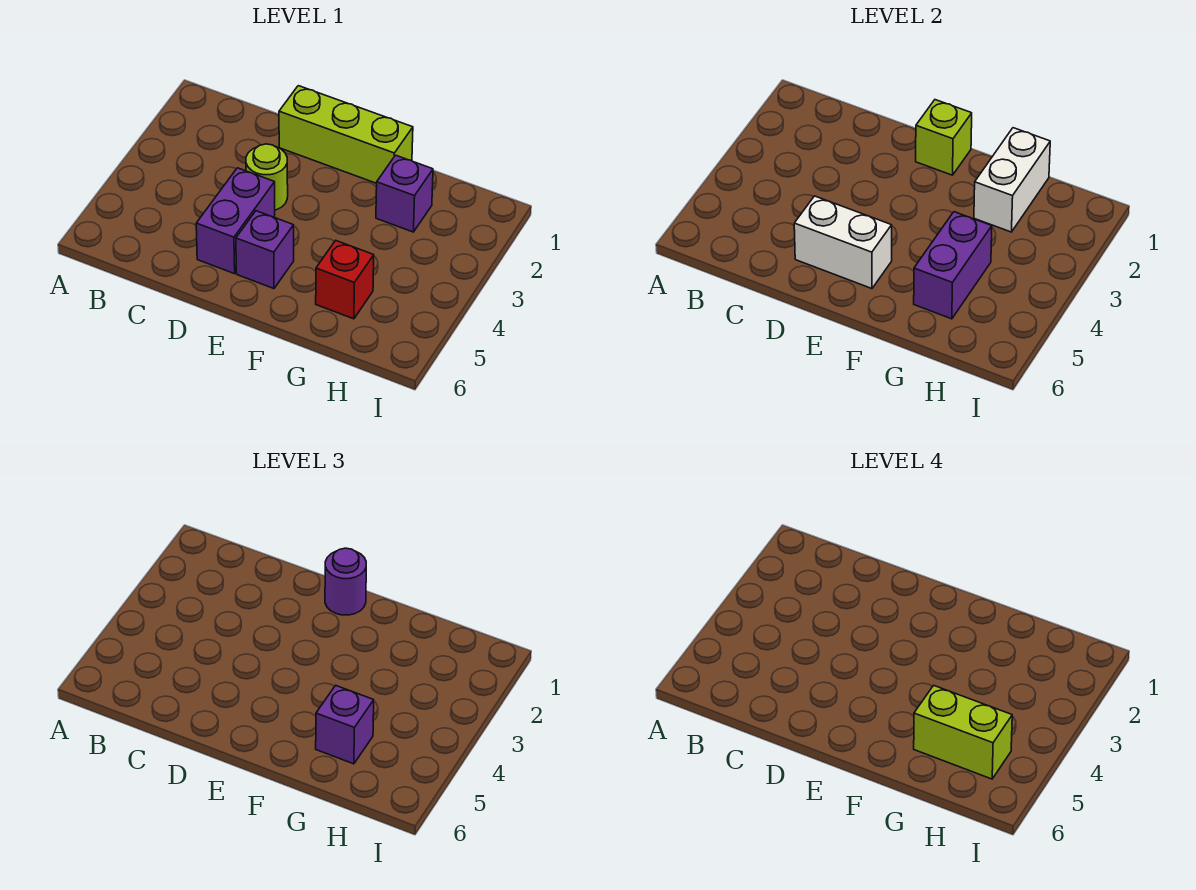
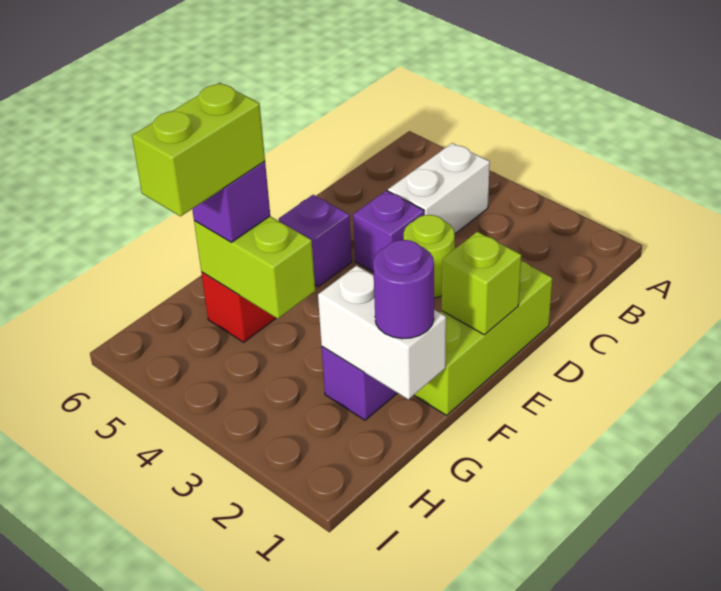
purple brick D4:D5 level 1 -> purple brick D4 level 1
white brick D5:E5 level 2 -> white brick B4:C4 level 1
purple round brick E1 level 3 -> purple round brick G1 level 3
purple brick G4:G5 level 2 -> lime brick G4:G5 level 2

